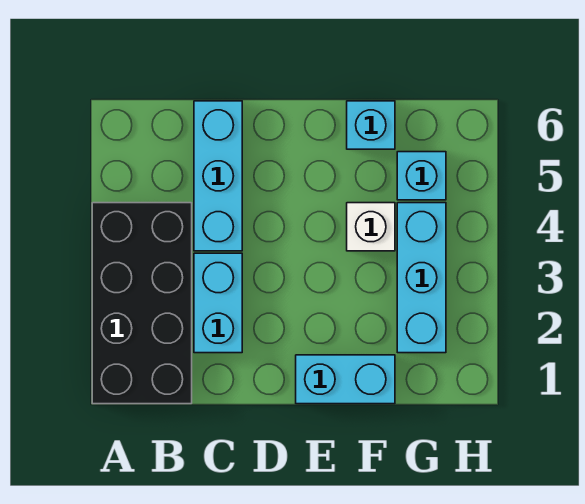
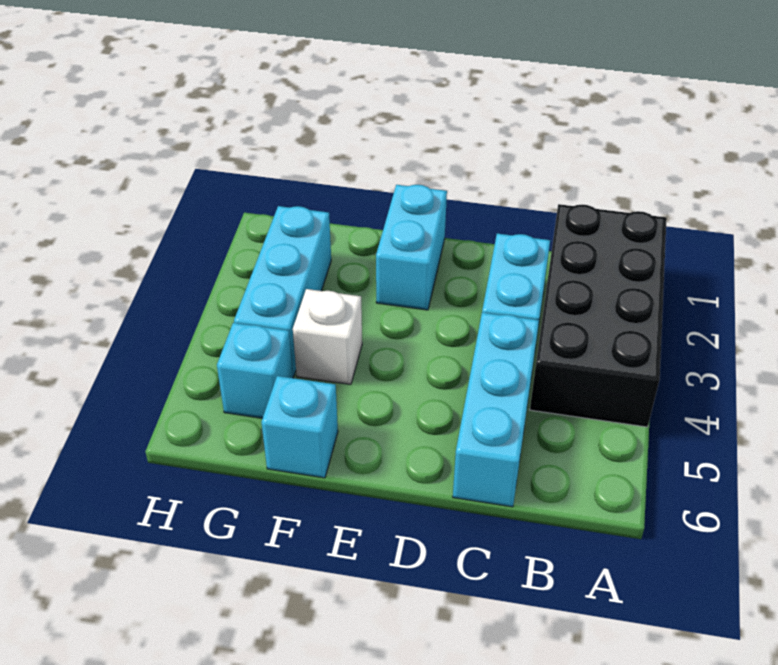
cyan brick E1:F1 level 1 -> cyan brick E1:E2 level 1

